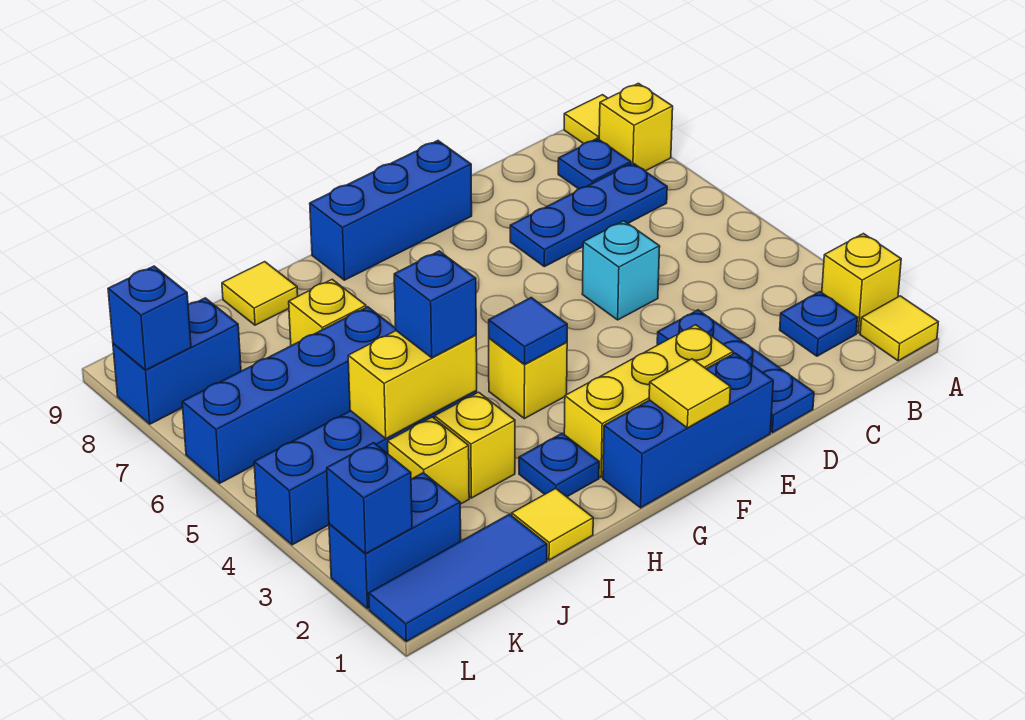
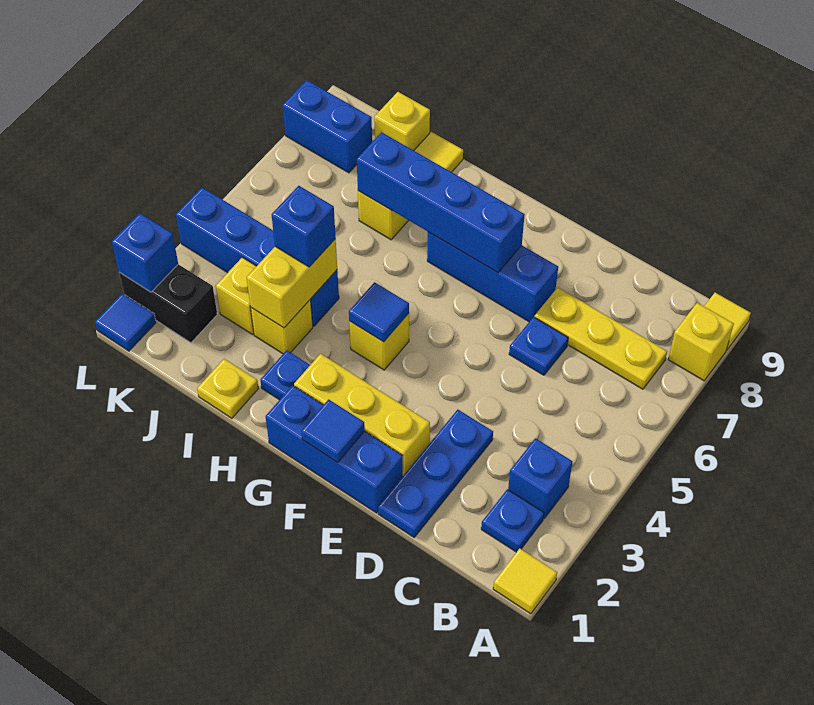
yellow brick A2 level 1 -> yellow brick J9 level 1
blue plate B7:D7 level 1 -> yellow plate B7:D7 level 1
blue plate B8 level 1 -> blue plate D6 level 1
cyan brick D5 level 1 -> none
blue brick E9:G9 level 1 -> blue brick E7:G7 level 1
yellow tile F1 level 2 -> blue tile F1 level 2
yellow tile I1 level 1 -> yellow plate I1 level 1
yellow brick I4:J4 level 2 -> yellow brick I3:I4 level 2
blue brick I6:L6 level 1 -> blue brick F7:I7 level 2
blue tile J1:L1 level 1 -> blue tile L1 level 1
blue brick K2:L2 level 1 -> black brick K2:L2 level 1
blue brick L8 level 2 -> blue brick B3 level 1

